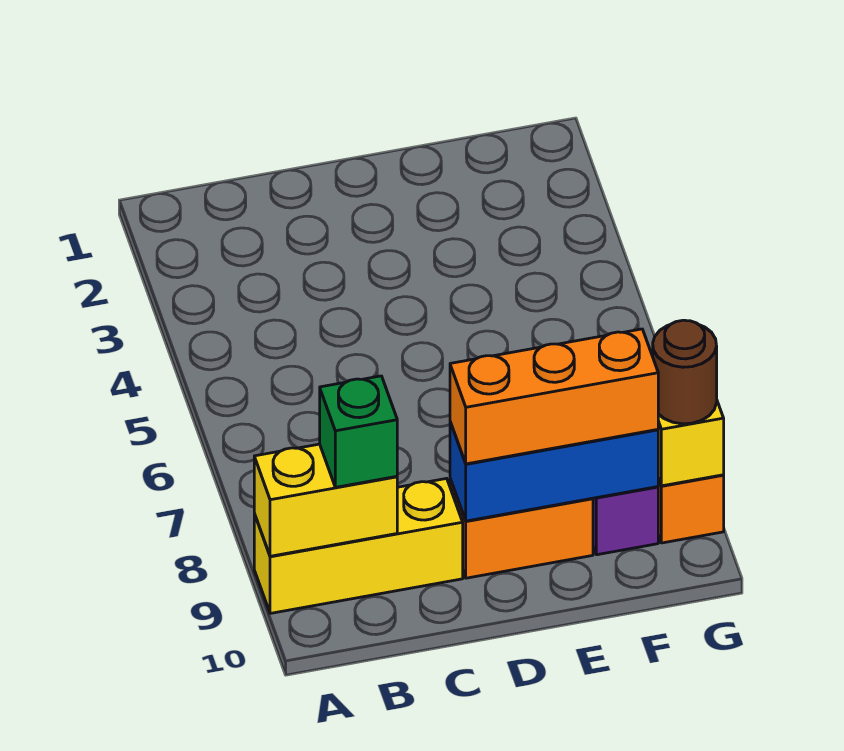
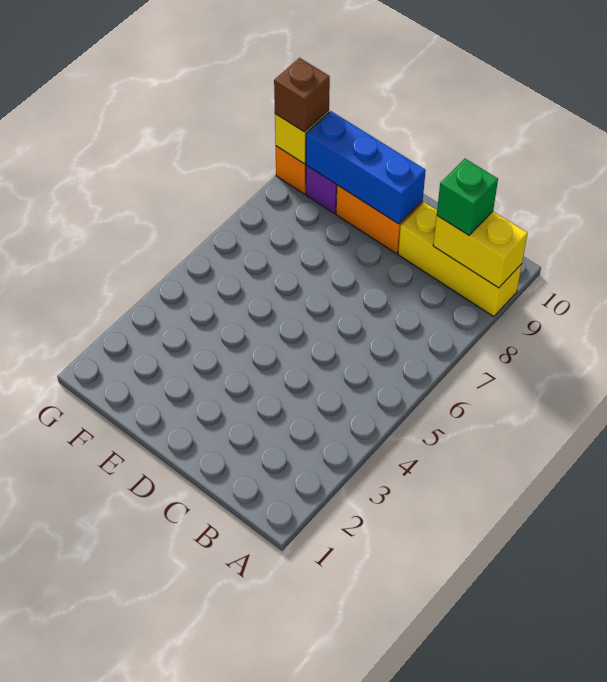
orange brick D9:F9 level 3 -> none
brown round brick G9 level 3 -> brown brick G9 level 3

